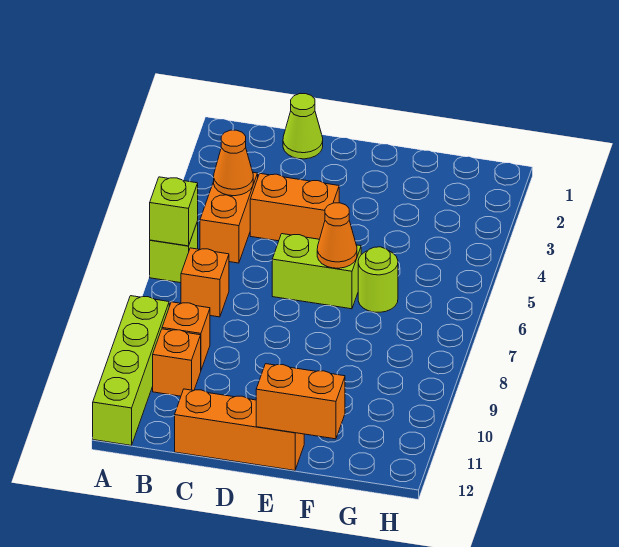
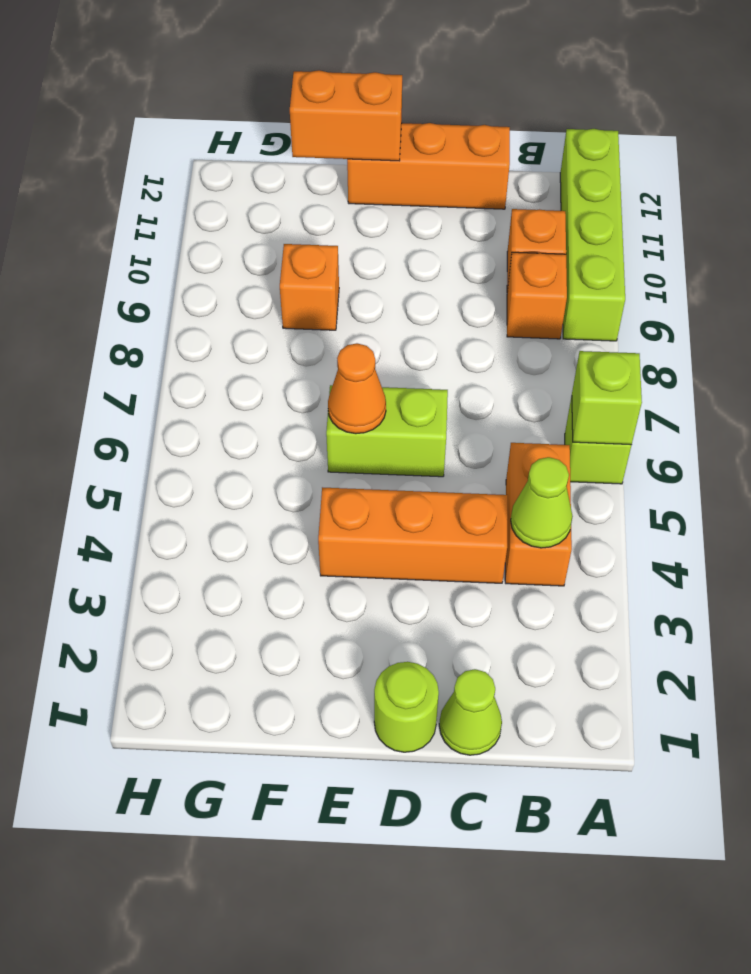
orange cone B4 level 2 -> lime cone B4 level 2
orange brick B7 level 1 -> orange brick F9 level 1
orange brick C4:D4 level 1 -> orange brick C4:E4 level 1
lime round brick F6 level 1 -> lime round brick D1 level 1

